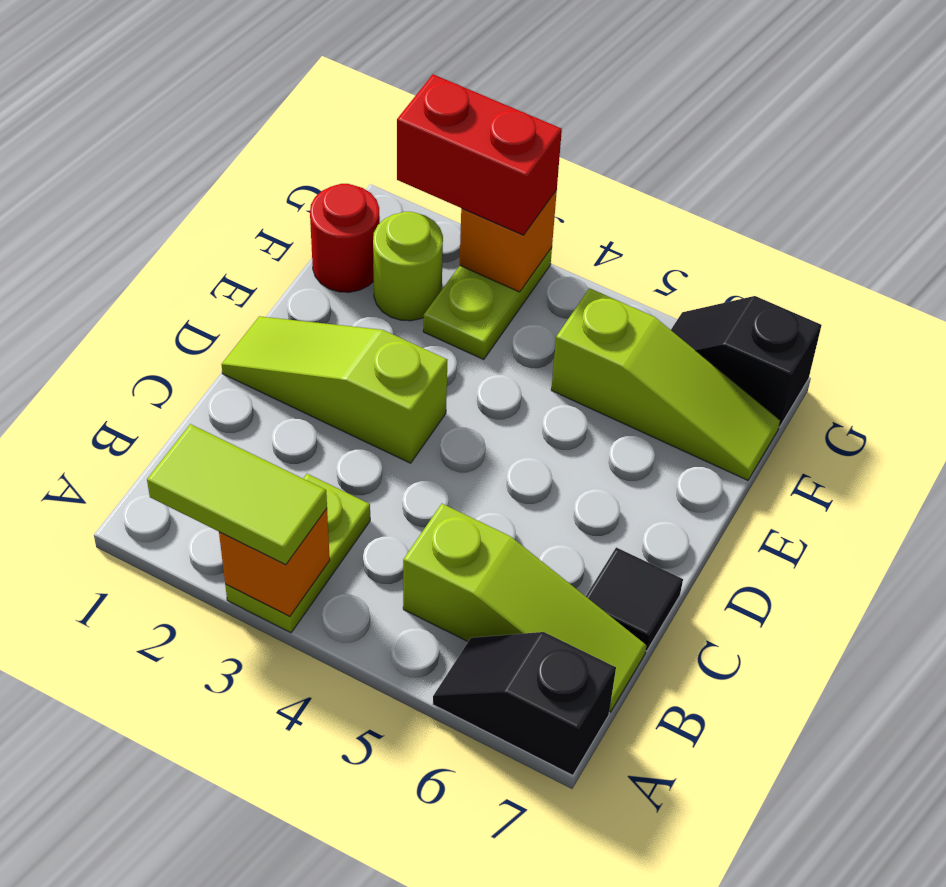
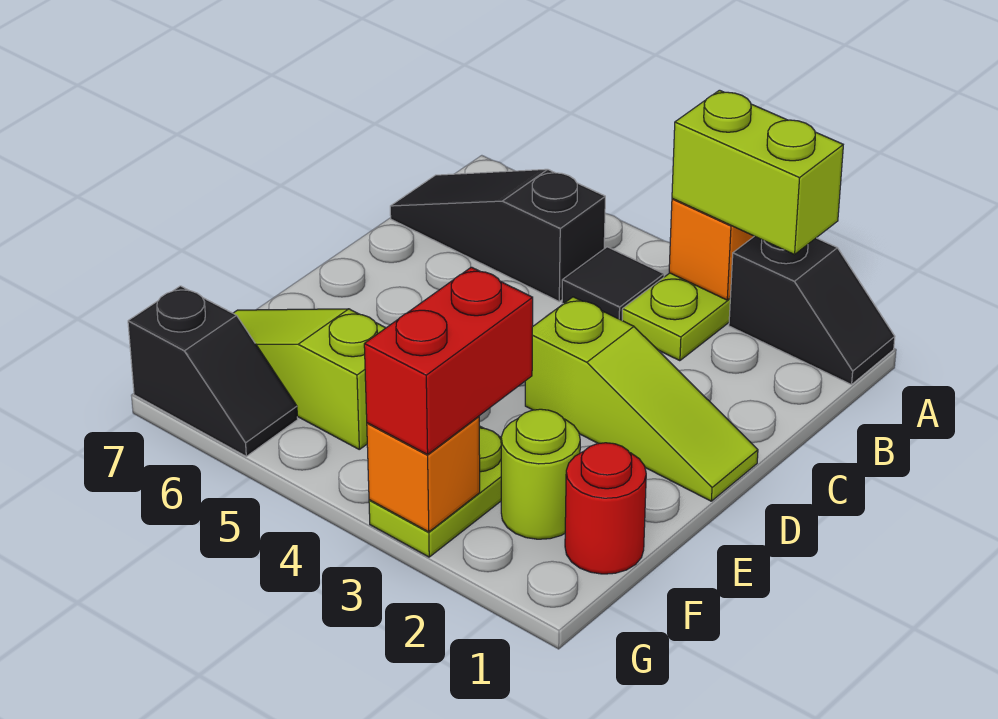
lime tile A2:A3 level 3 -> lime brick A2:A3 level 3
black slope A6:A7 level 1 top 7 -> black slope A1:A2 level 1 top 2
lime slope B5:B7 level 1 top 5 -> black slope B5:B7 level 1 top 5
black tile C7 level 1 -> black tile B4 level 1
red brick G2:G3 level 3 -> red brick F3:G3 level 3

